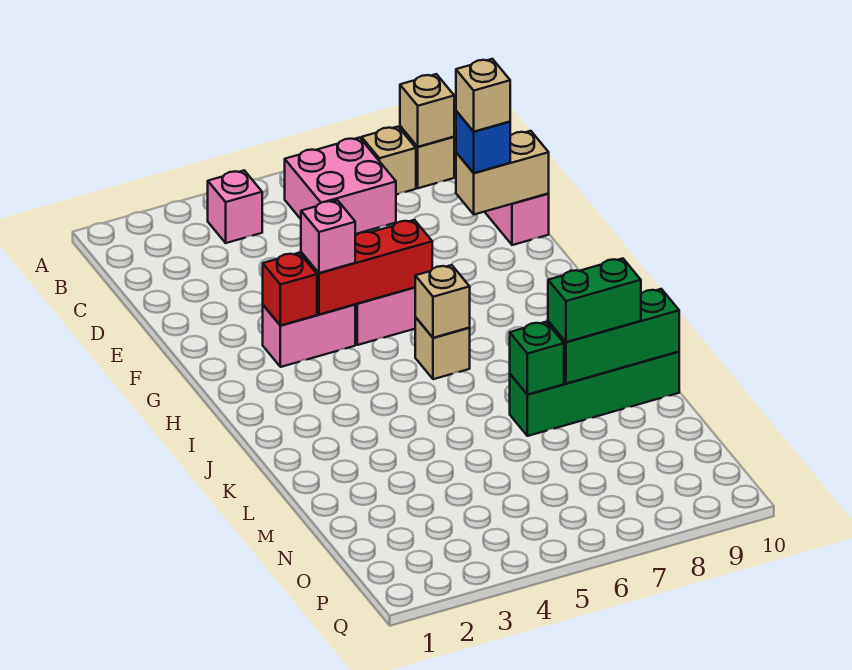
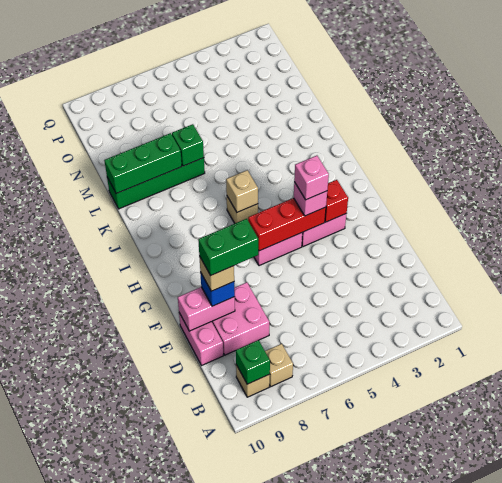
pink brick B4 level 1 -> pink brick G4 level 4
pink brick B6:C7 level 1 -> pink brick D8:E9 level 1
tan brick B9 level 2 -> green brick B9 level 2
tan brick E9:E10 level 2 -> pink brick E9:E10 level 2
green brick L8:L9 level 3 -> green brick E8:E9 level 5

